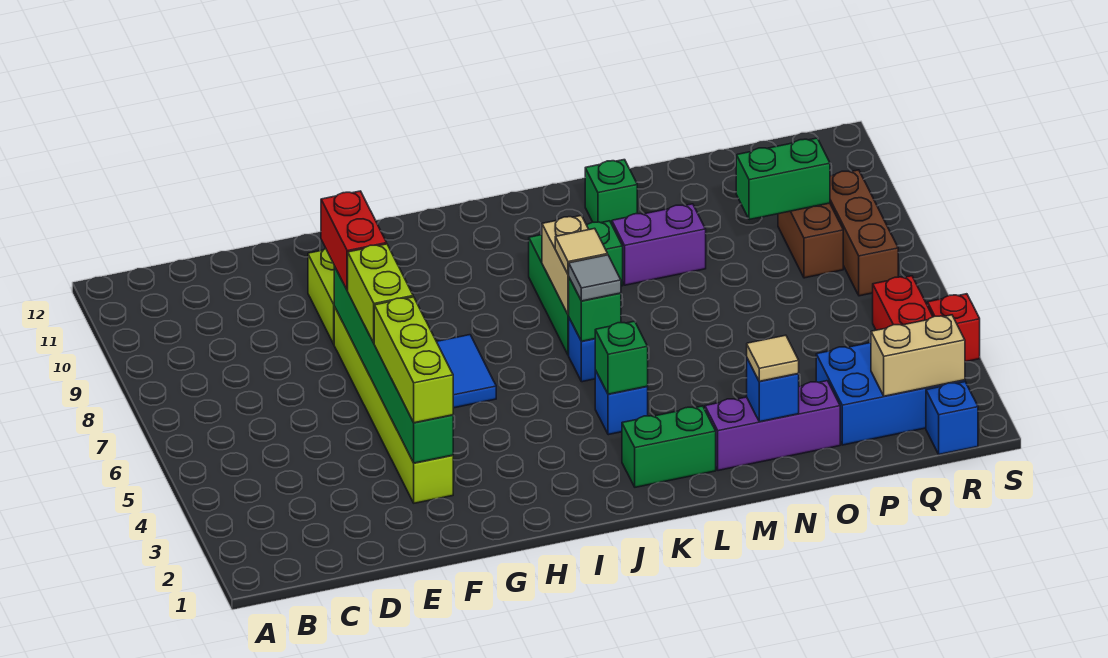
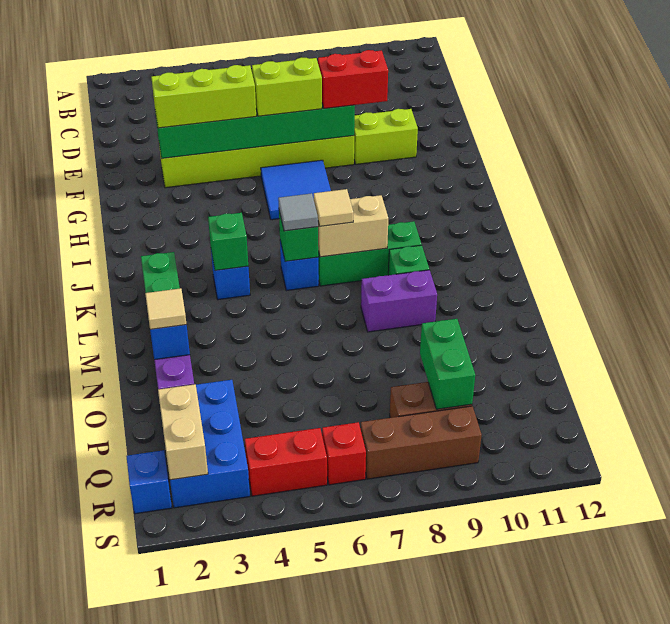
purple brick M9:N9 level 1 -> purple brick M8:M9 level 1
green brick M11 level 1 -> none
red brick S4 level 1 -> red brick R6 level 1

